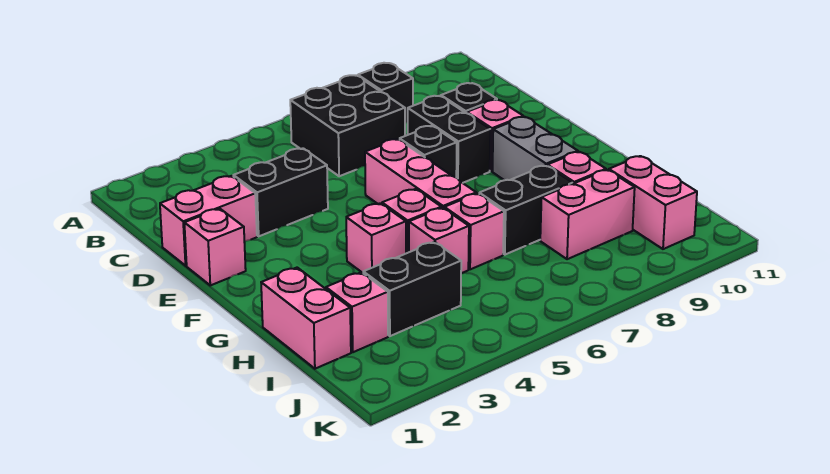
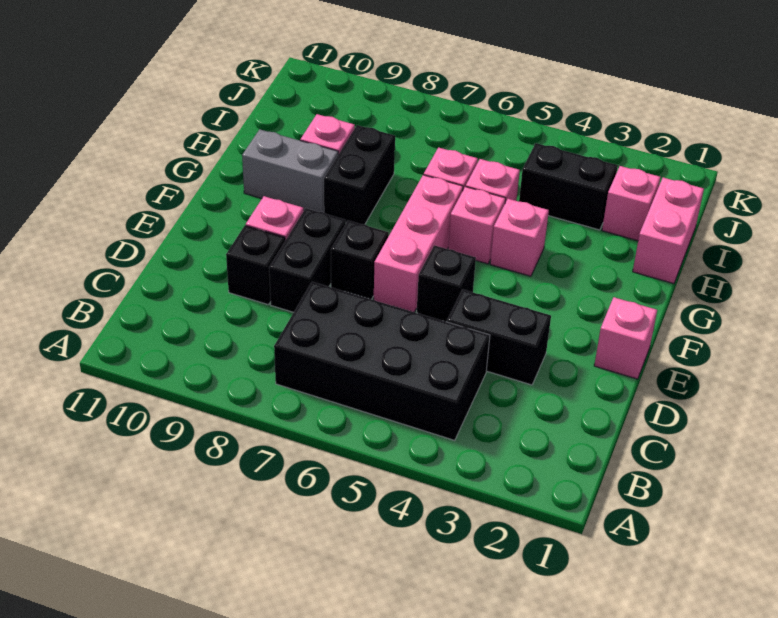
black brick B6:C7 level 1 -> black brick B4:C7 level 1
black brick B8 level 1 -> black brick E5 level 1
pink brick D1:D2 level 1 -> none
grey brick F9:G9 level 1 -> grey brick G9:G10 level 1
black brick H7:H8 level 1 -> black brick G8:H8 level 1
pink brick I8:I9 level 1 -> none
pink brick I10:J10 level 1 -> none

